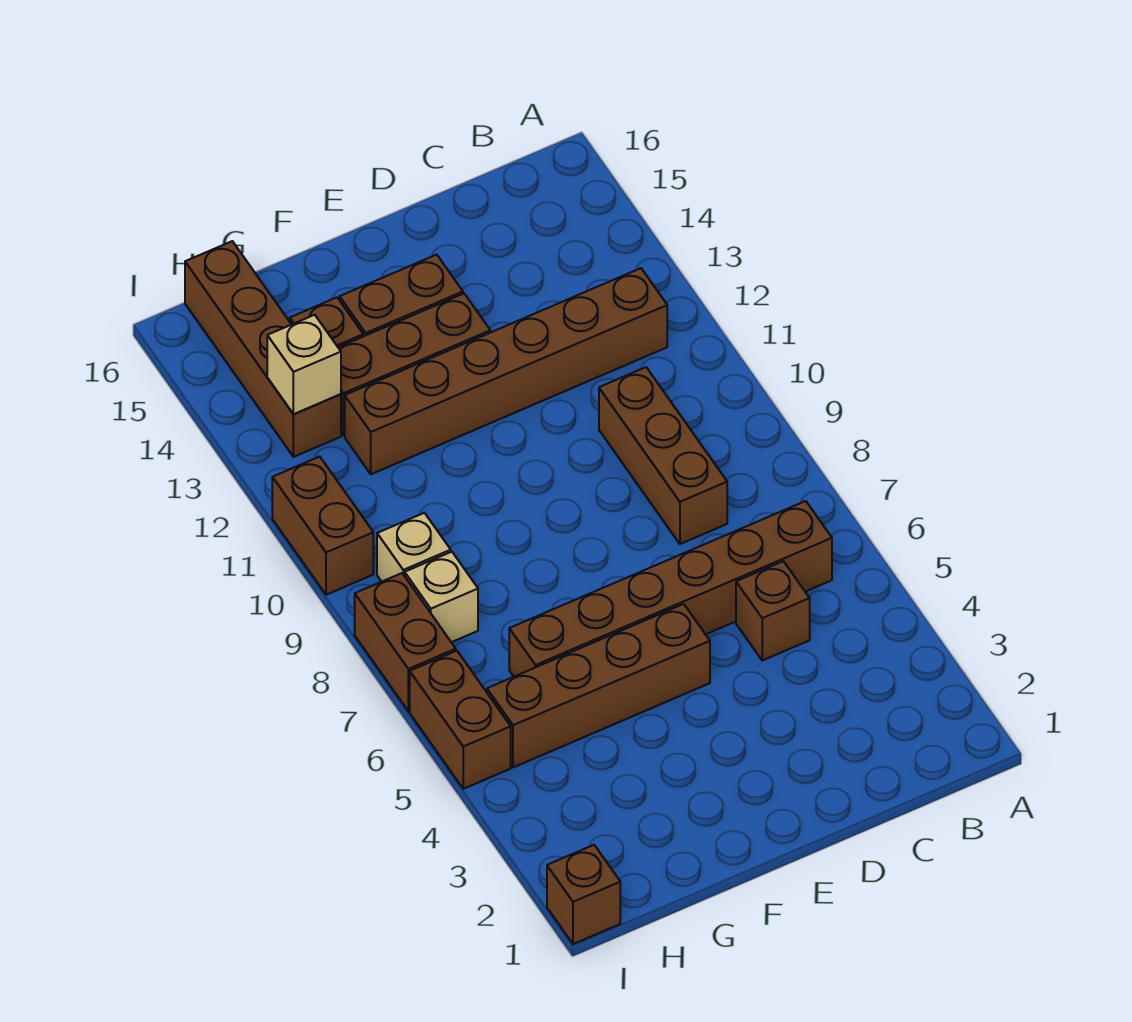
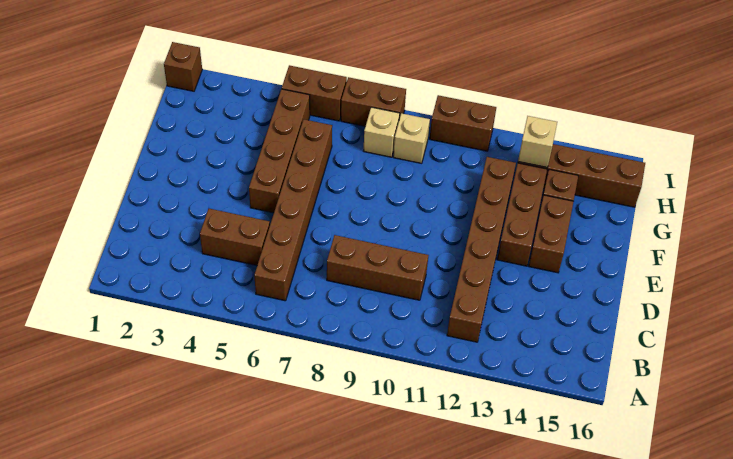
brown brick C5 level 1 -> brown brick C4:C5 level 1

